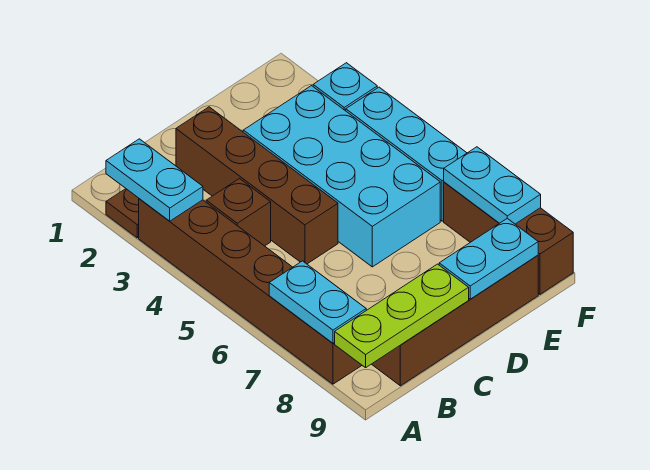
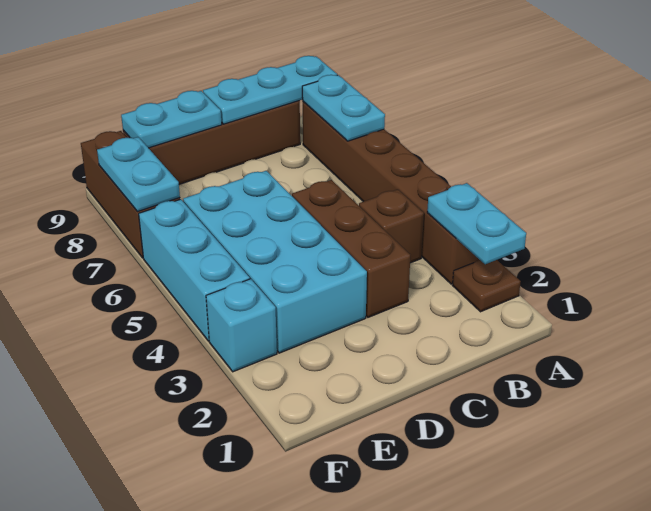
lime plate A9:C9 level 2 -> cyan plate A9:C9 level 2
brown brick C2:C5 level 1 -> brown brick C3:C5 level 1

